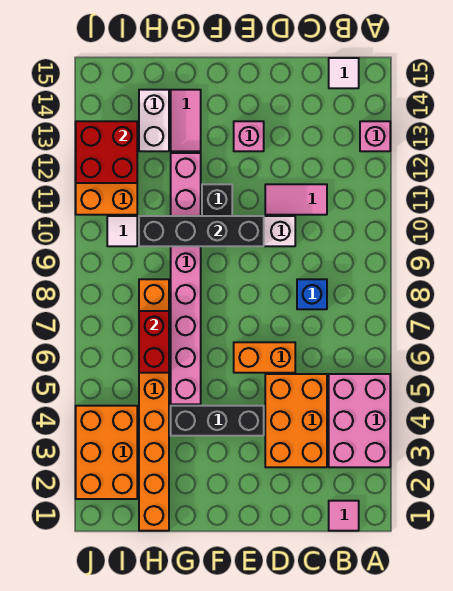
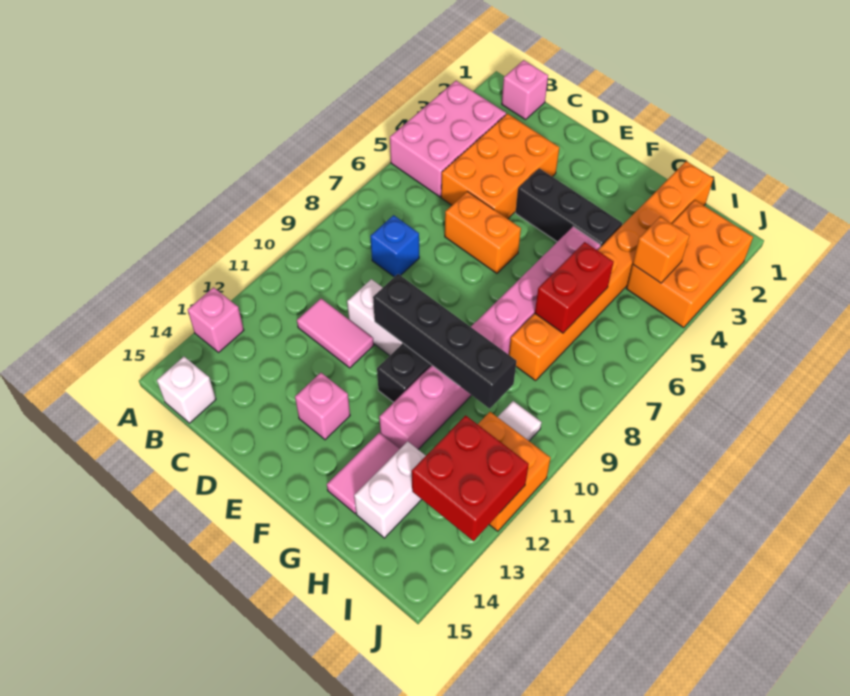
pink tile B1 level 1 -> pink brick B1 level 1
white tile B15 level 1 -> white brick B15 level 1
none -> orange brick I4 level 2

